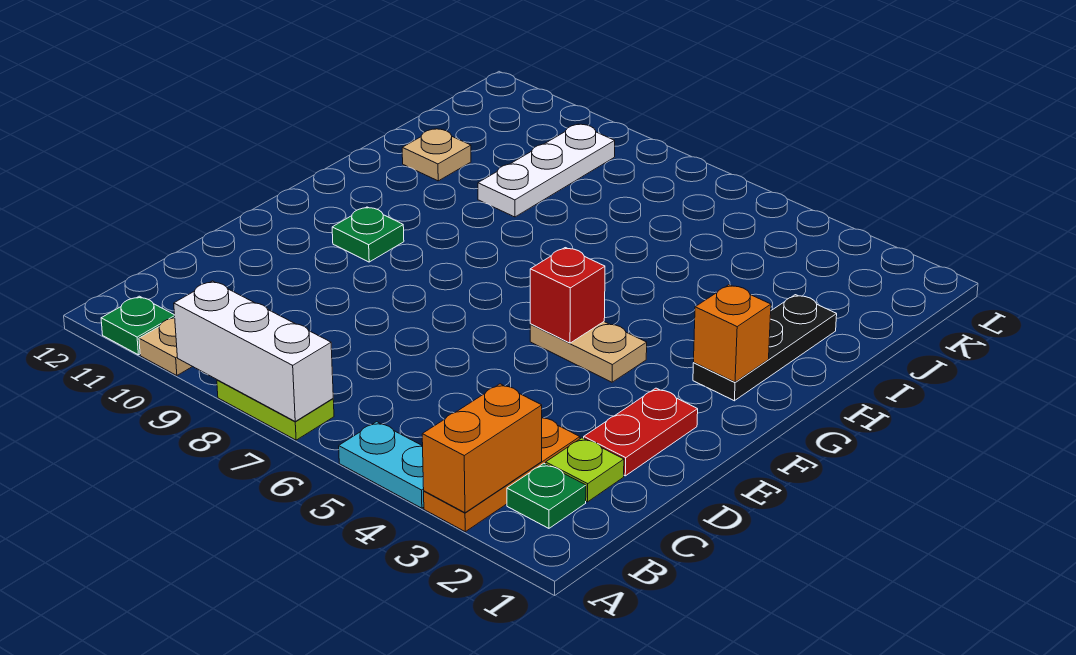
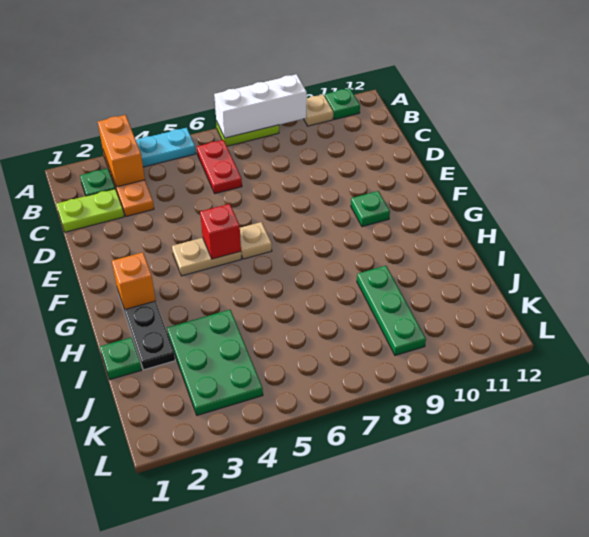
lime plate C2 level 1 -> lime plate C1:C2 level 1
red plate D2:E2 level 1 -> red plate B6:C6 level 1
none -> green plate I1 level 1
none -> green plate I3:K4 level 1
white plate I9:K9 level 1 -> green plate I9:K9 level 1
tan plate I11 level 1 -> tan plate F6 level 1

